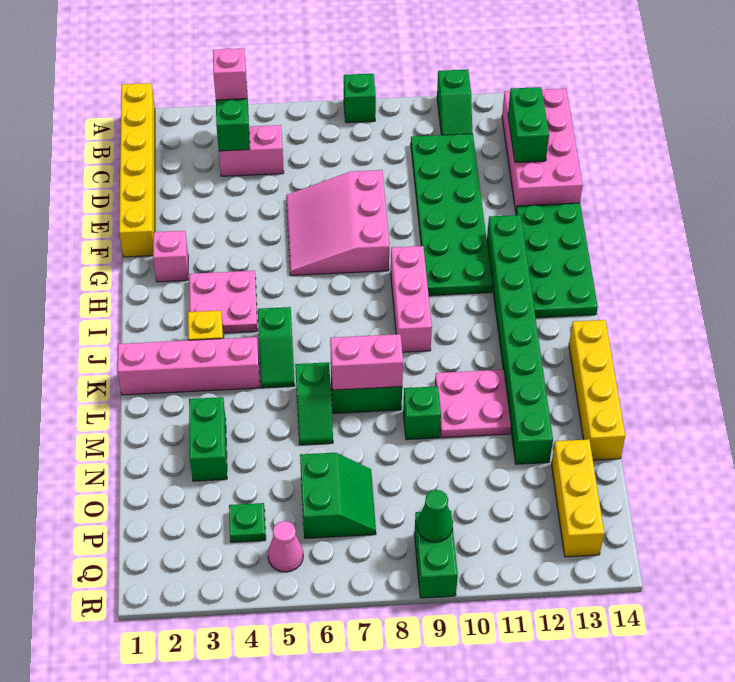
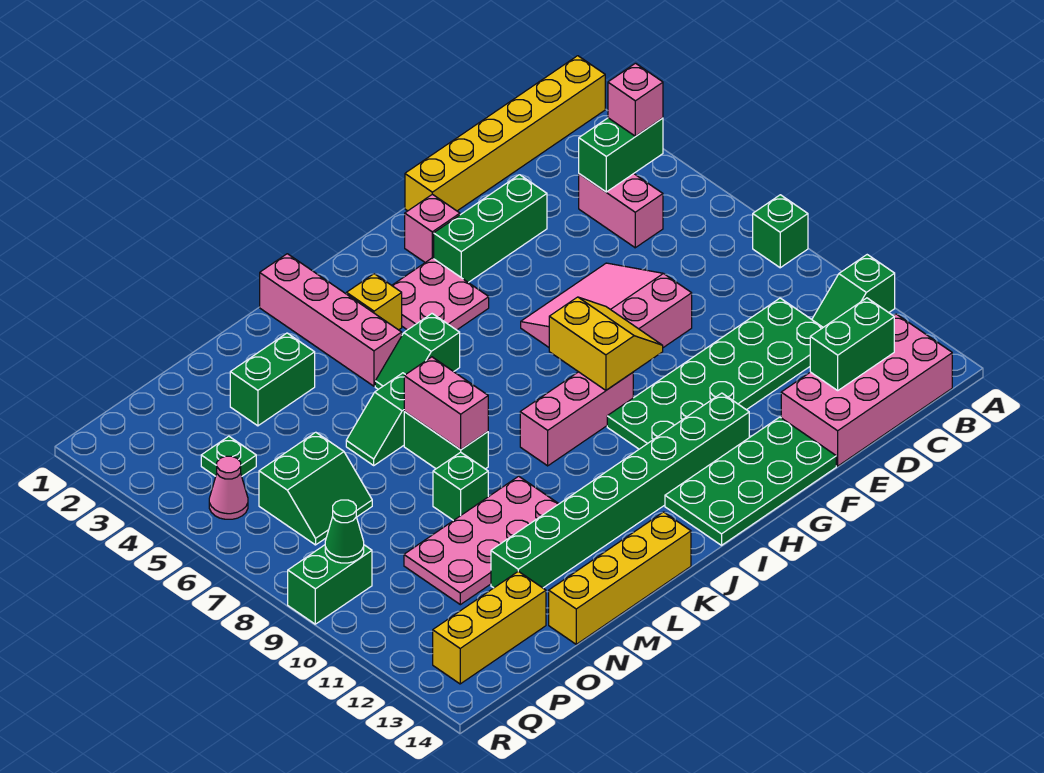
none -> green brick E3:G3 level 1
none -> yellow slope G8:H9 level 2 top H
pink plate L10:M11 level 1 -> pink plate L10:O11 level 1

